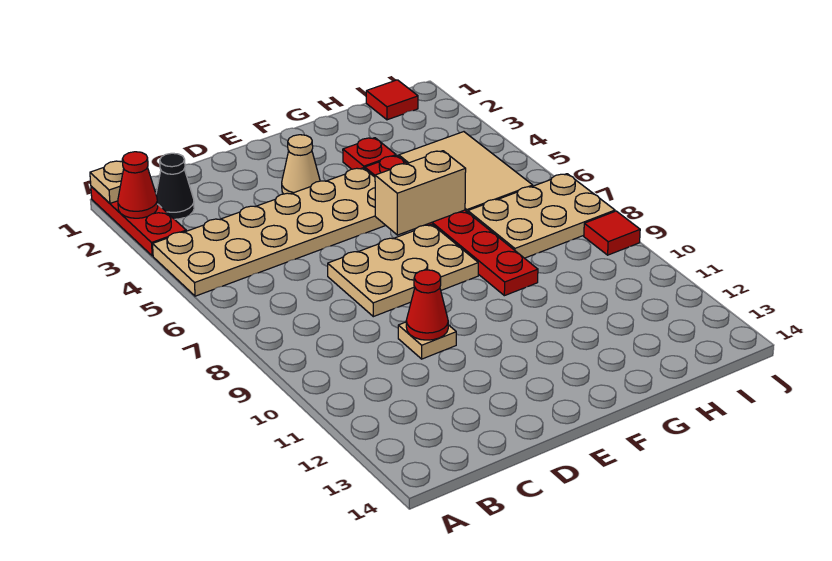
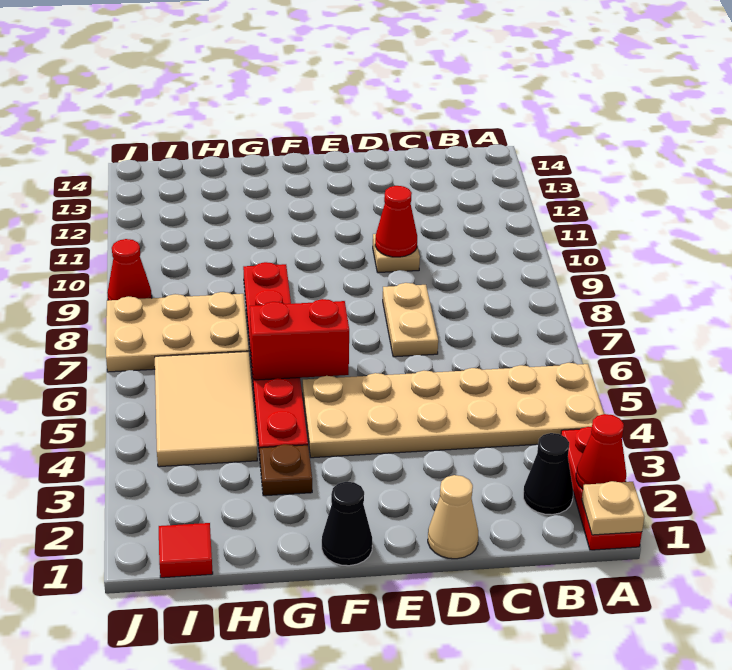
tan plate D7:F8 level 1 -> tan plate D7:D8 level 1
tan cone E3 level 1 -> tan cone D1 level 1
none -> black cone F1 level 1
tan brick F6:G6 level 2 -> red brick F6:G6 level 2
red plate G3 level 1 -> brown plate G3 level 1
red tile J9 level 1 -> red cone J9 level 1

